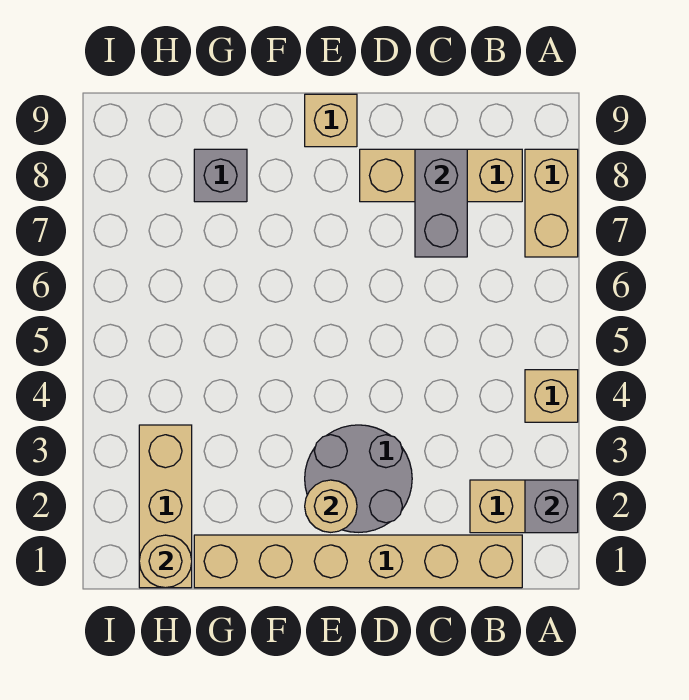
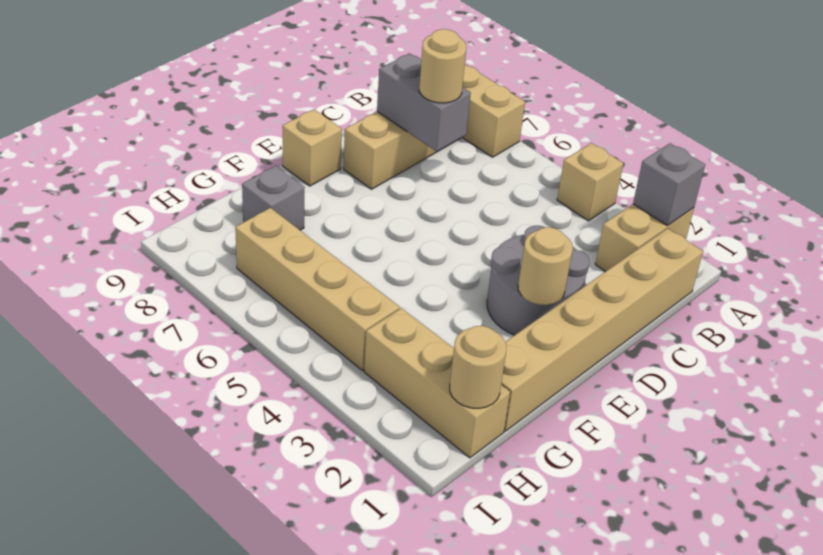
none -> tan round brick C7 level 3
none -> tan brick H4:H7 level 1

